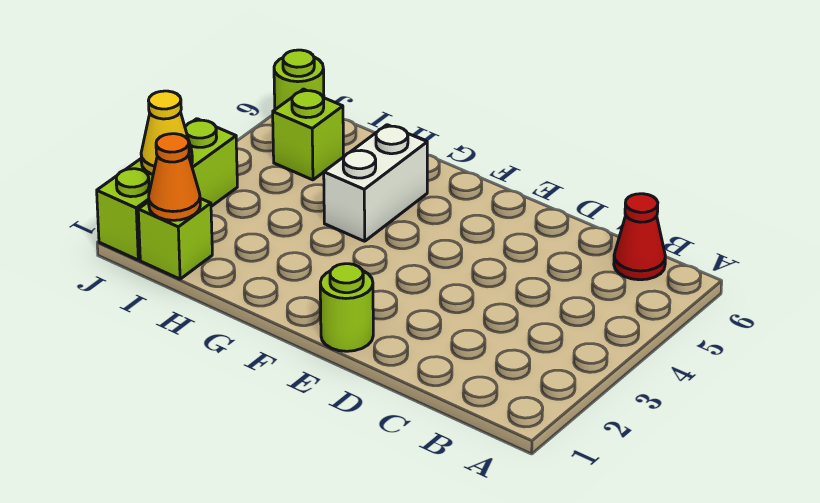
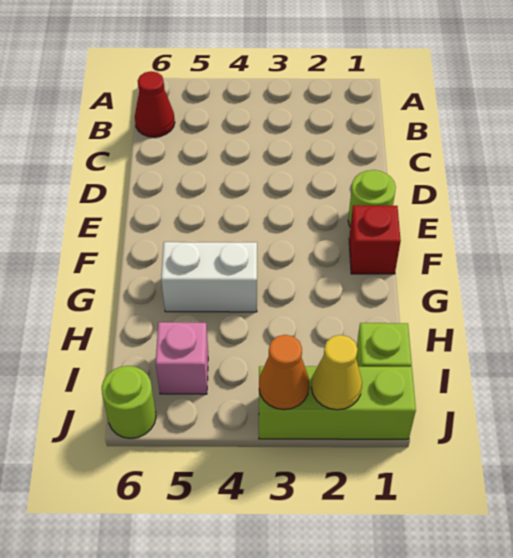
none -> red brick F1 level 1
orange cone I1 level 2 -> orange cone J3 level 2
lime brick I5 level 1 -> pink brick I5 level 1

